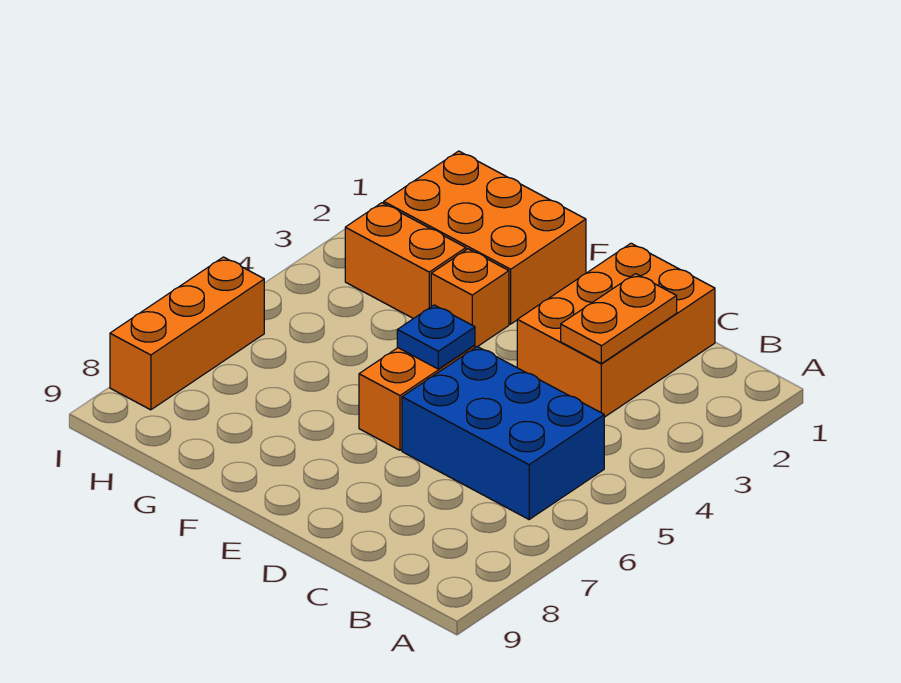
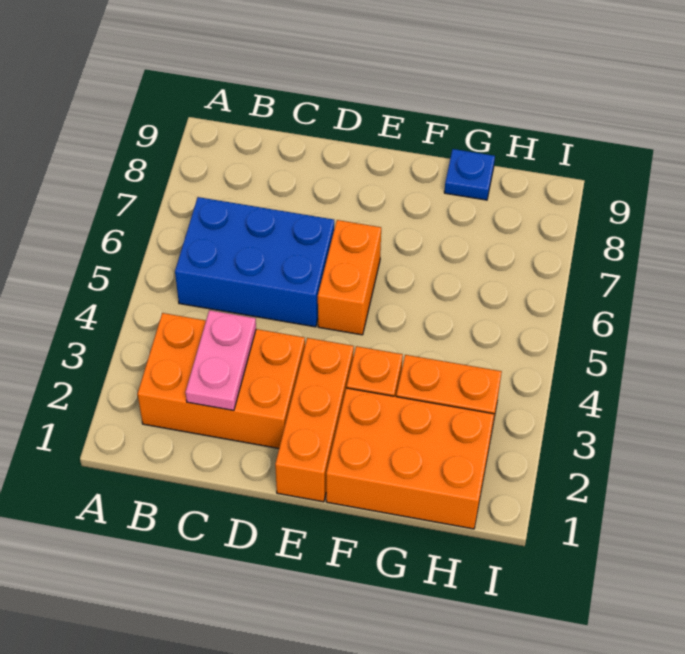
orange brick C1:D3 level 1 -> orange brick B2:D3 level 1
orange plate C2:C3 level 2 -> pink plate C2:C3 level 2
blue plate E5 level 2 -> blue plate G9 level 1
orange brick I6:I8 level 1 -> orange brick E1:E3 level 1

